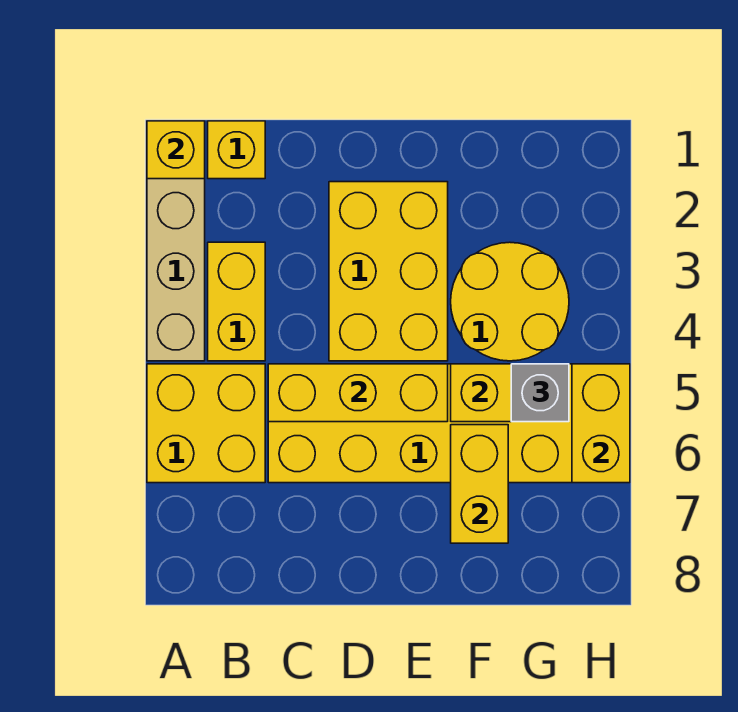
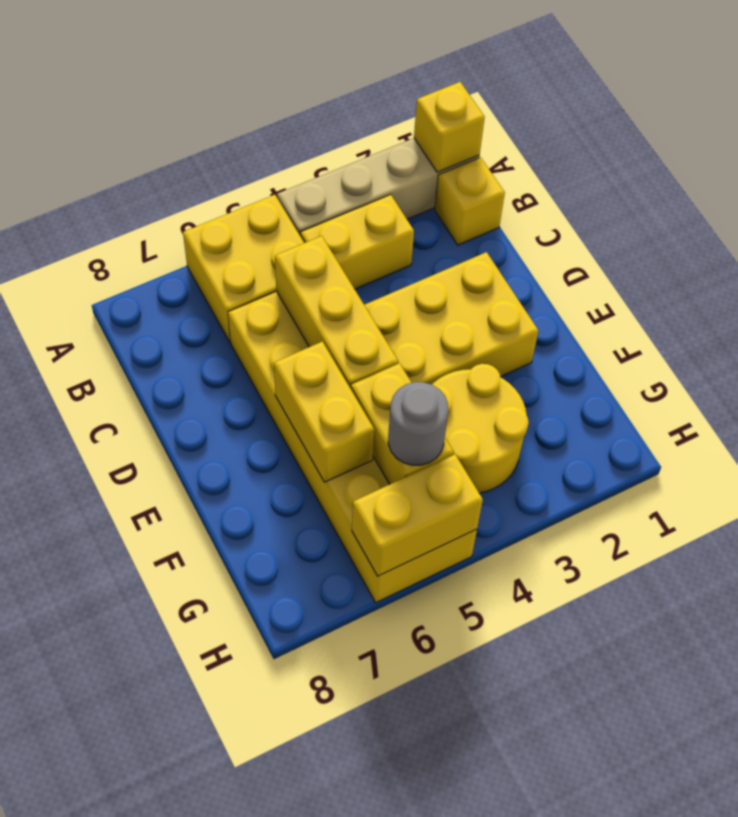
yellow brick F6:F7 level 2 -> yellow brick E6:F6 level 2
grey brick G5 level 3 -> grey round brick G5 level 3

